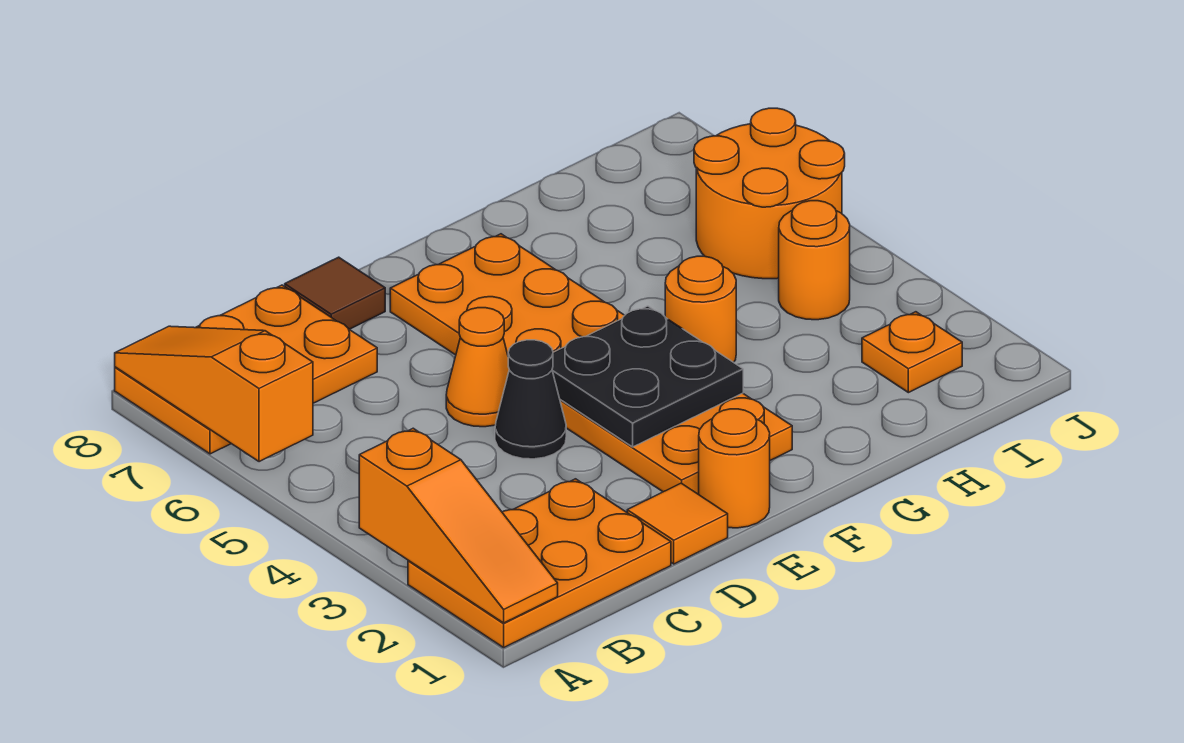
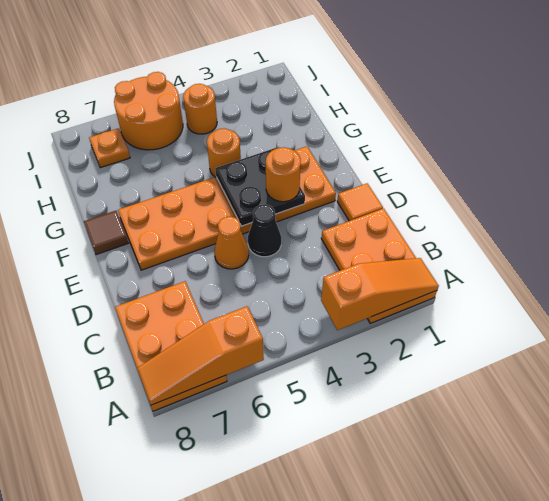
brown tile D8 level 1 -> brown tile F8 level 1
orange round brick E1 level 1 -> orange round brick E3 level 3
orange plate I2 level 1 -> orange plate I7 level 1

